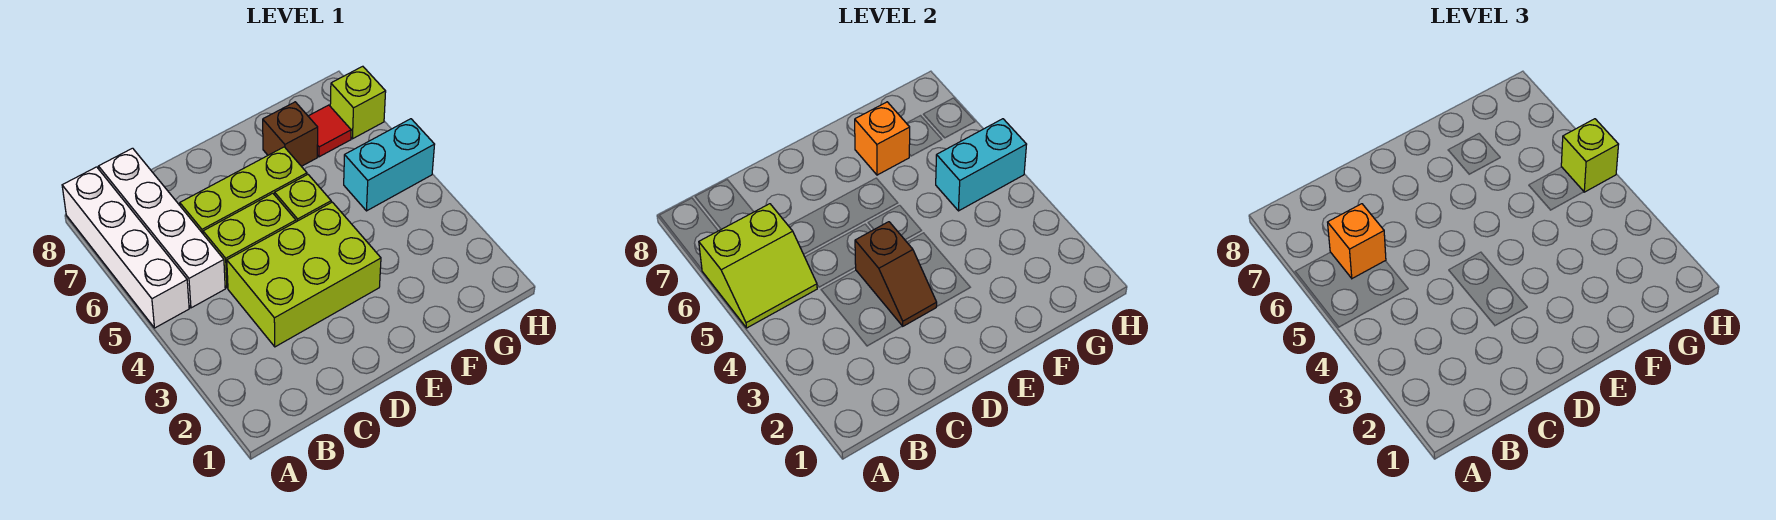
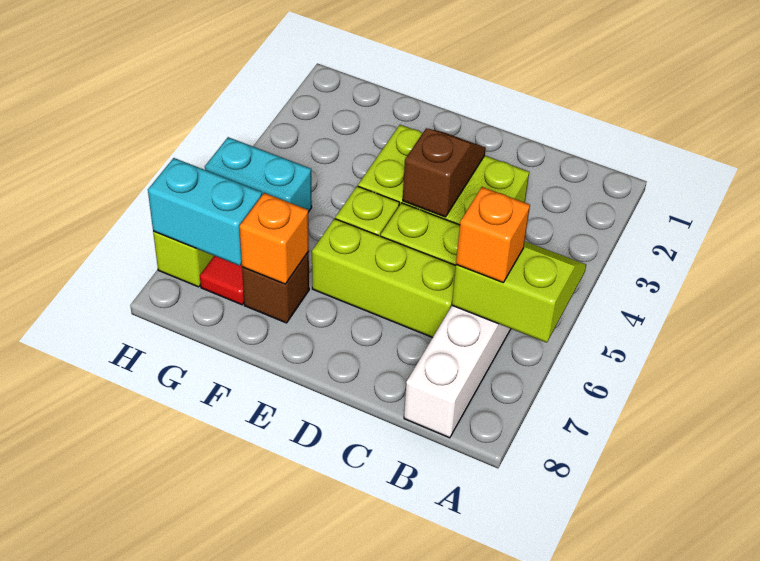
white brick A5:A8 level 1 -> none
cyan brick G5:H5 level 2 -> cyan brick G7:H7 level 2
lime brick H5 level 3 -> none

